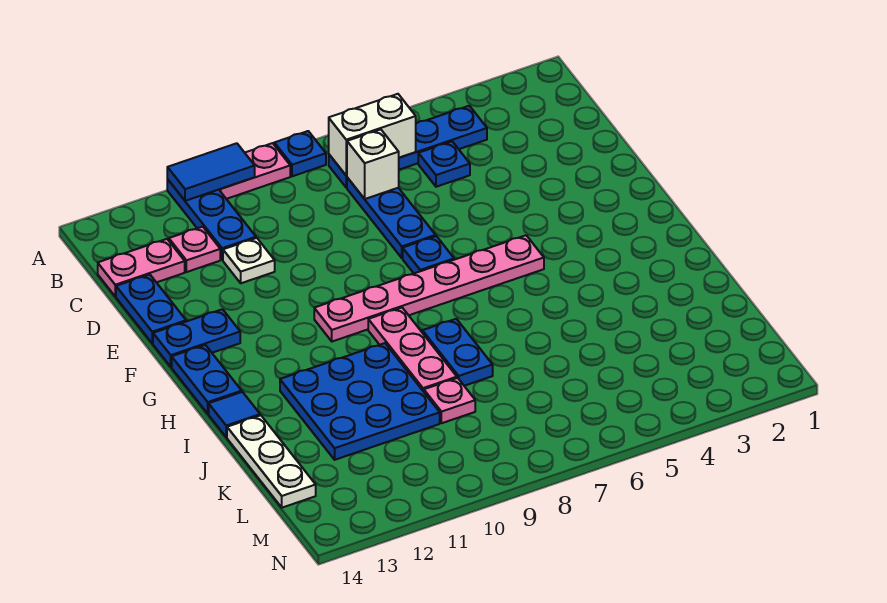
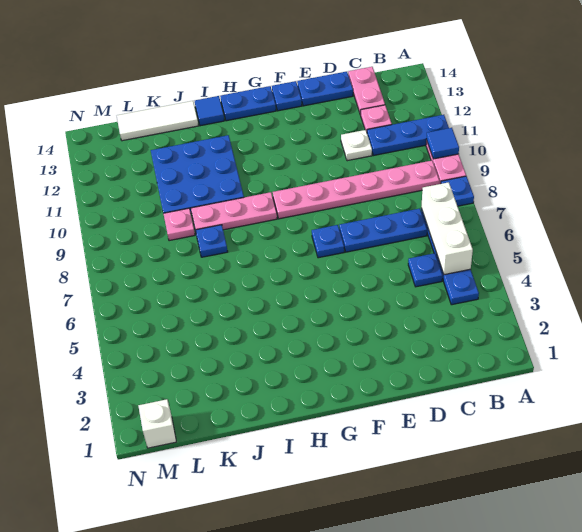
blue tile A10:A11 level 2 -> blue tile A10 level 2
white brick B6:B7 level 2 -> white brick B5:B7 level 2
white brick C7 level 2 -> white brick M1 level 1
blue plate F13:F14 level 1 -> blue plate F14 level 1
pink plate G5:G10 level 1 -> pink plate B9:G9 level 1
blue plate I8:J8 level 1 -> blue plate J8 level 1
white plate J14:L14 level 1 -> white tile J14:L14 level 1

